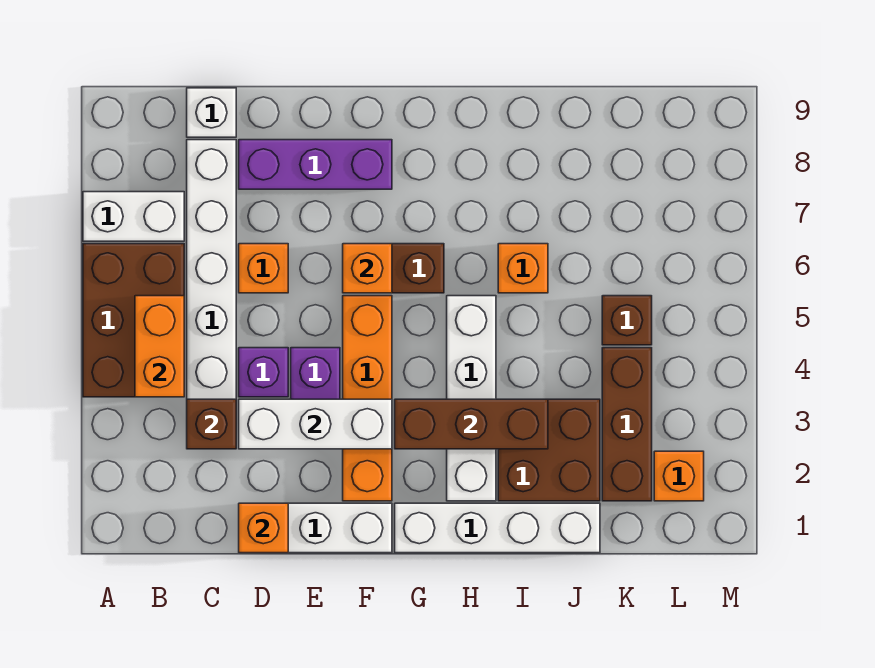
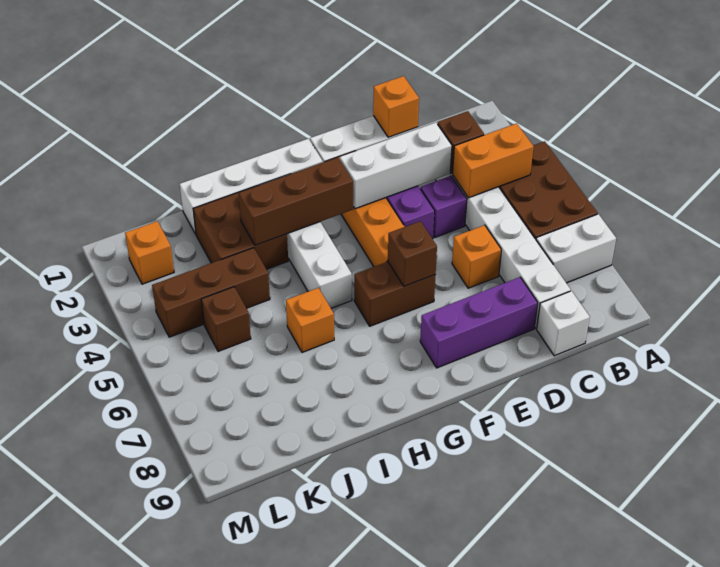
orange brick B4:B5 level 2 -> orange brick B4:C4 level 2
orange brick F6 level 2 -> brown brick F6 level 2
brown brick K2:K4 level 1 -> brown brick J4:L4 level 1

